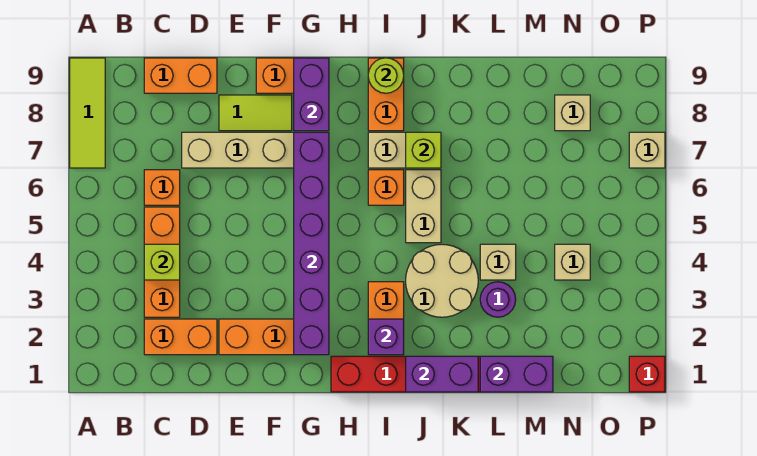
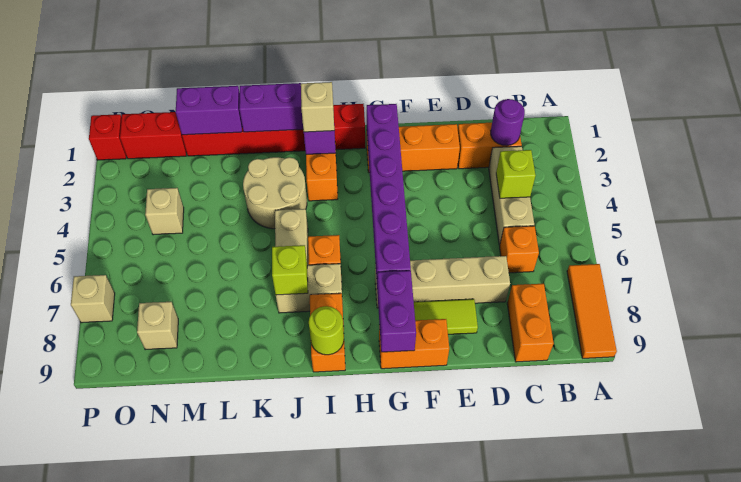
lime tile A7:A9 level 1 -> orange tile A7:A9 level 1
orange brick C3:C5 level 1 -> tan brick C3:C5 level 1
orange brick C9:D9 level 1 -> orange brick C8:C9 level 1
purple round brick L3 level 1 -> purple round brick C2 level 2
tan brick L4 level 1 -> tan brick I2 level 3
none -> red brick N1:O1 level 1

